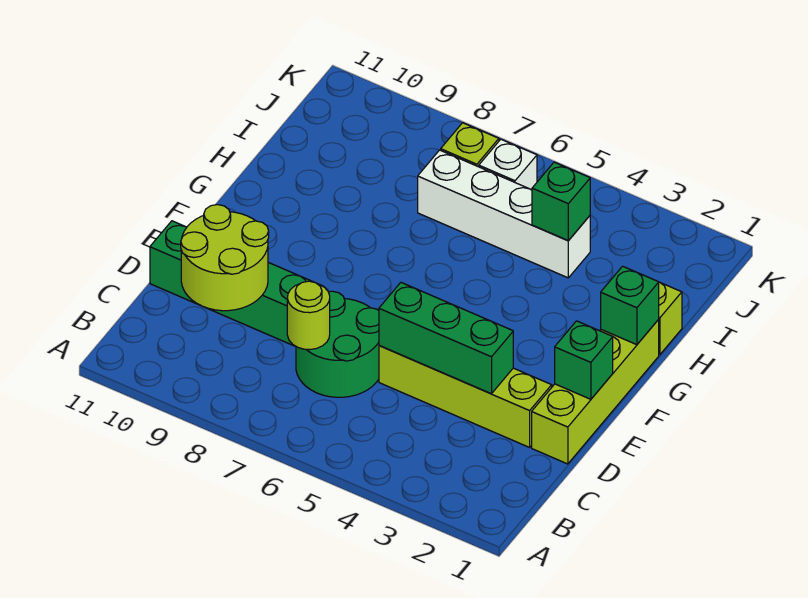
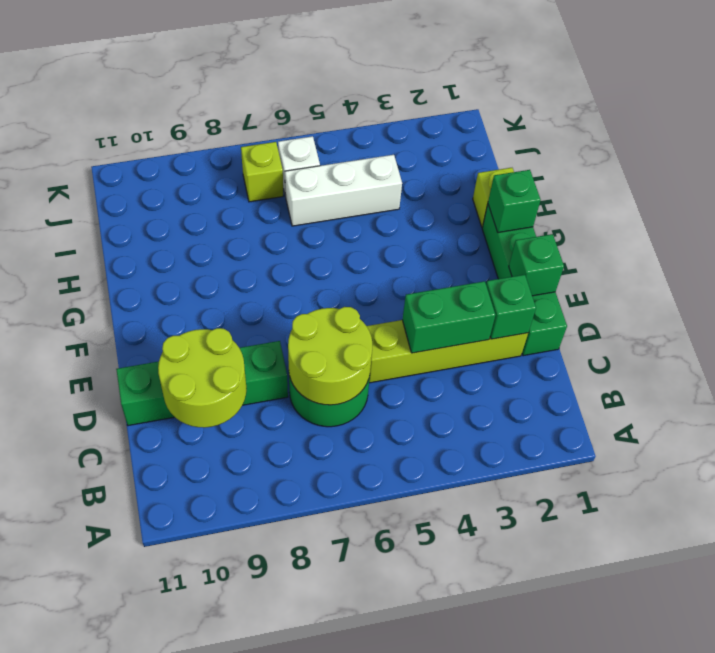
lime round brick C7 level 2 -> lime round brick C6:D7 level 2
lime brick D1:G1 level 1 -> green brick D1:G1 level 1
green brick D3:D5 level 2 -> green brick D3:D4 level 2
white brick I4:I7 level 1 -> white brick I4:I6 level 1
green brick I4 level 2 -> green brick D2 level 2

